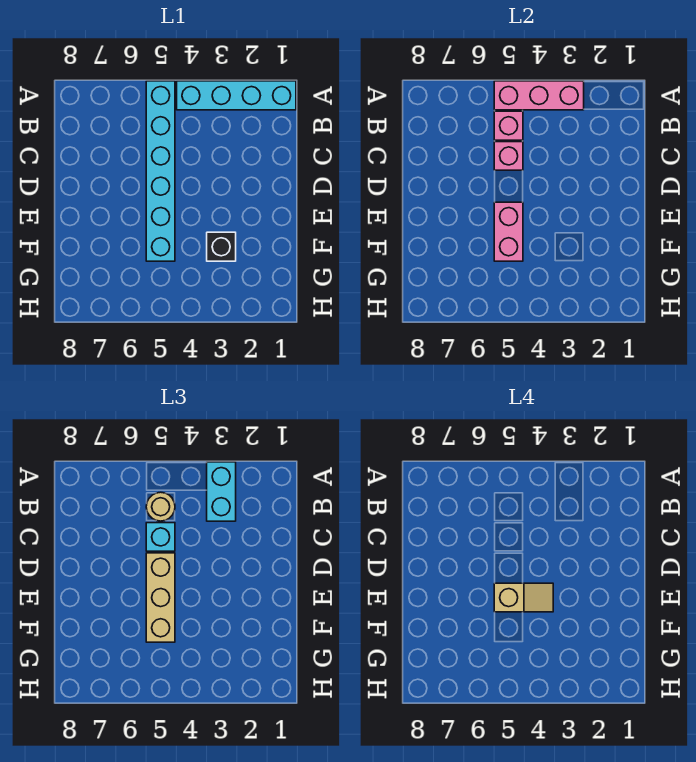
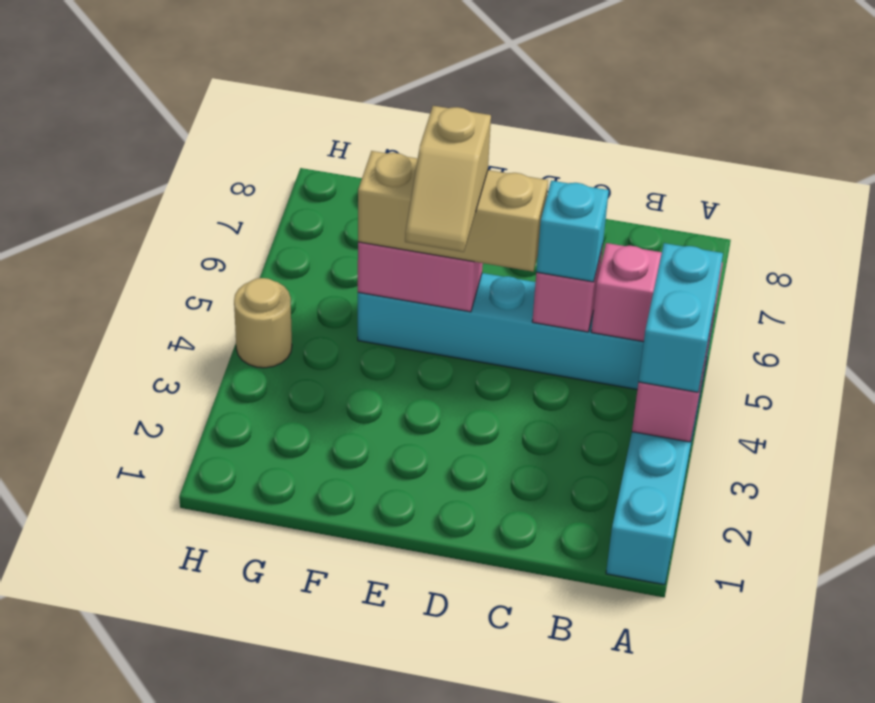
cyan brick A3:B3 level 3 -> cyan brick A3:A4 level 3
tan round brick B5 level 3 -> tan round brick H4 level 1
black brick F3 level 1 -> none

